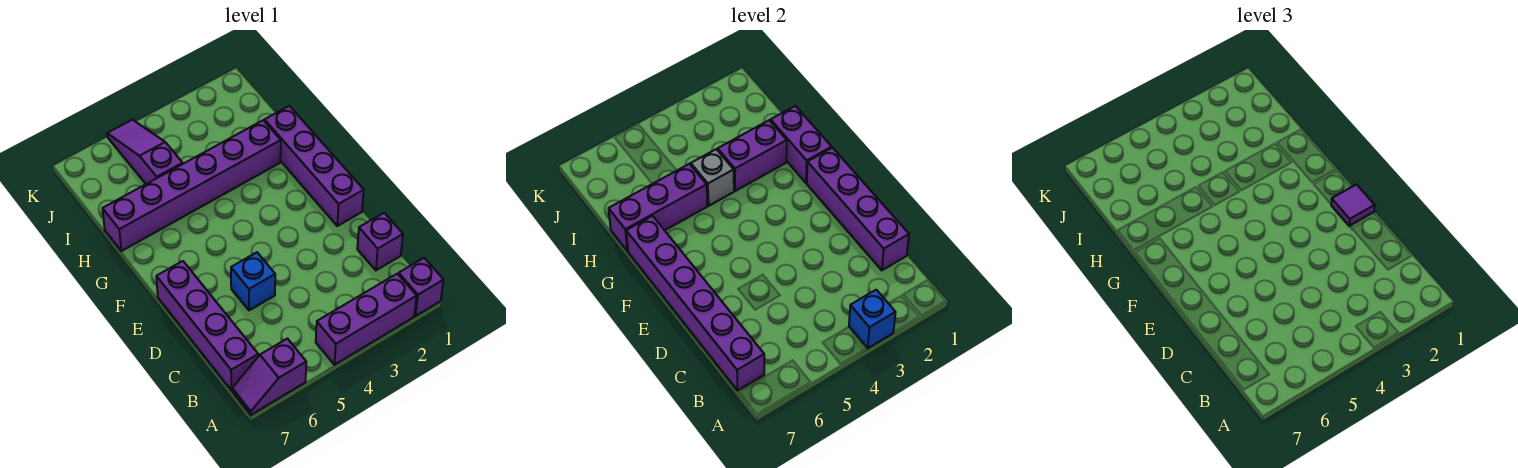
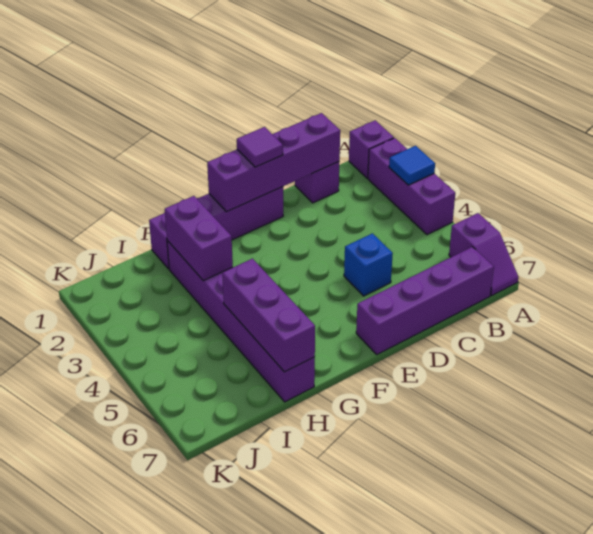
blue brick A3 level 2 -> blue tile A3 level 2
purple brick B7:G7 level 2 -> none
purple brick G1:H1 level 2 -> none
grey brick H4 level 2 -> none
purple slope I5:K5 level 1 top I -> none

